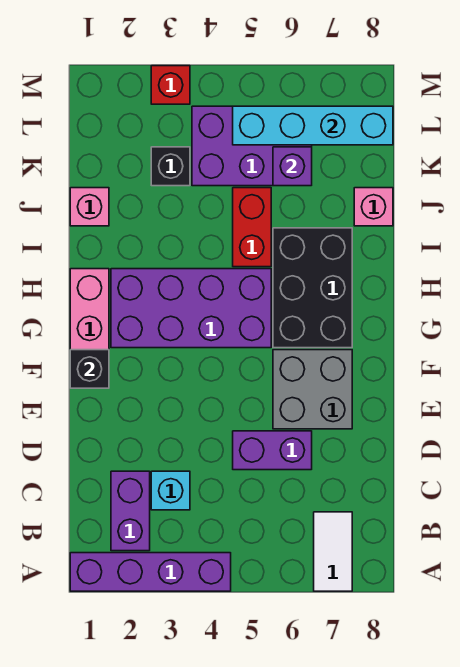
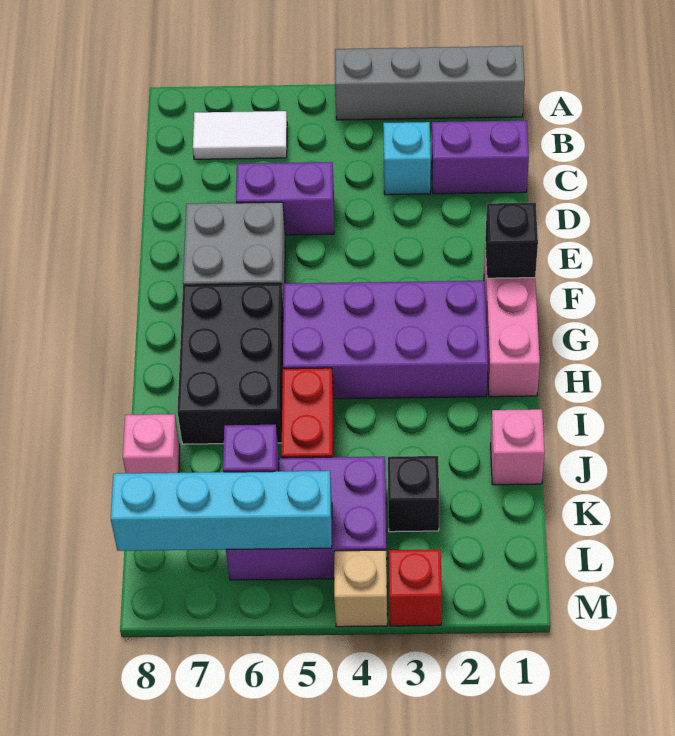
purple brick A1:A4 level 1 -> grey brick A1:A4 level 1
white tile A7:B7 level 1 -> white tile B6:B7 level 1
purple brick B2:C2 level 1 -> purple brick C1:C2 level 1
none -> tan brick M4 level 1

